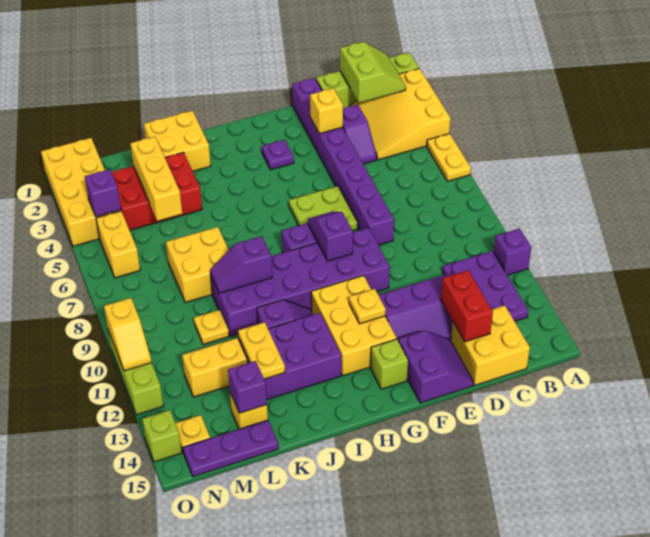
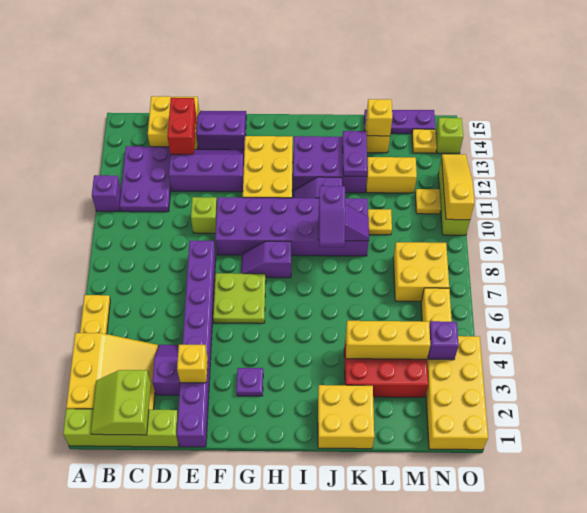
purple slope E14:F15 level 1 top F -> purple slope E14:F15 level 1 top 14
purple slope G8:G9 level 2 top 9 -> purple slope J8:J9 level 3 top 9
yellow plate G12 level 2 -> yellow plate N11 level 1
lime brick G14 level 1 -> lime brick E10 level 1
yellow brick K7:L8 level 1 -> yellow brick M7:N8 level 1
yellow plate K12:K13 level 2 -> purple plate K12:K13 level 2
yellow brick L3:L5 level 2 -> yellow brick K4:M4 level 2
purple brick L14 level 2 -> yellow brick L14 level 2
yellow slope O10:O11 level 2 top 10 -> yellow slope O10:O12 level 2 top 10

